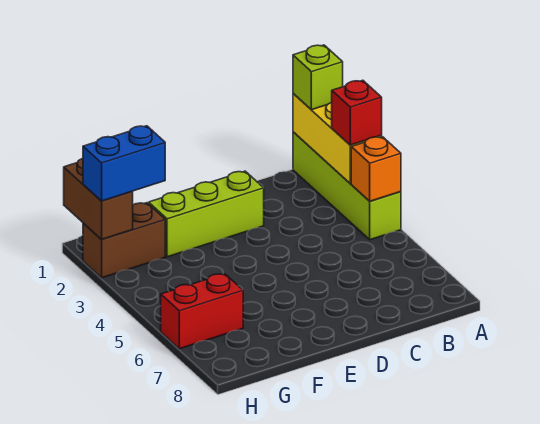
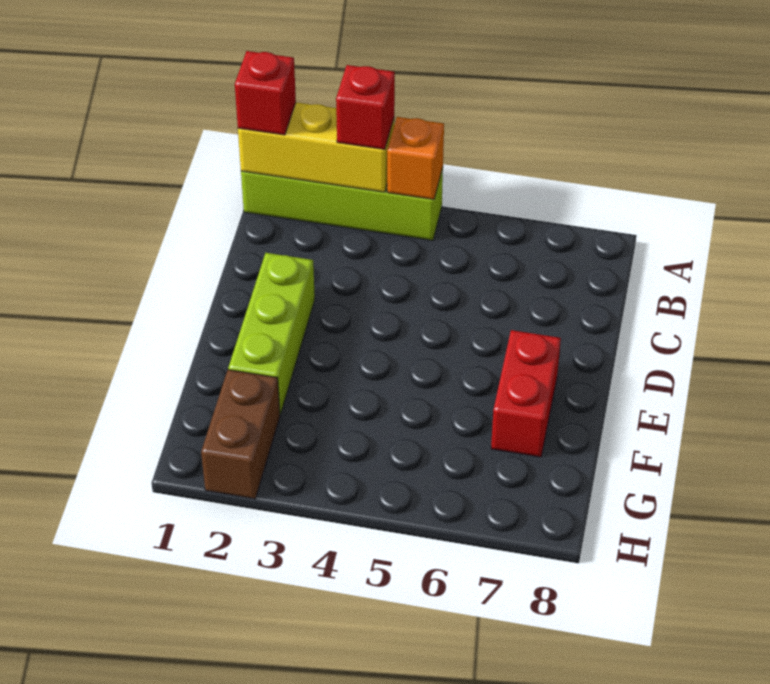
lime brick A1 level 3 -> red brick A1 level 3
blue brick G2:H2 level 3 -> none
red brick G6:H6 level 1 -> red brick E7:F7 level 1
brown brick H1:H2 level 2 -> none

